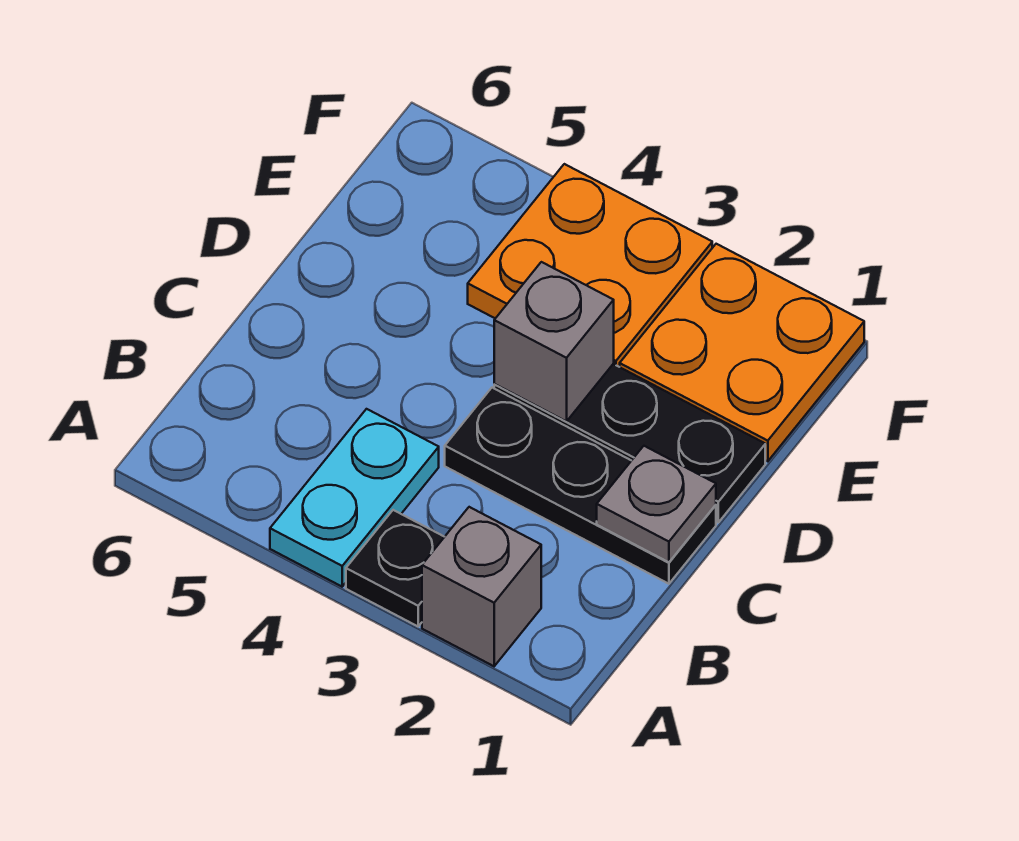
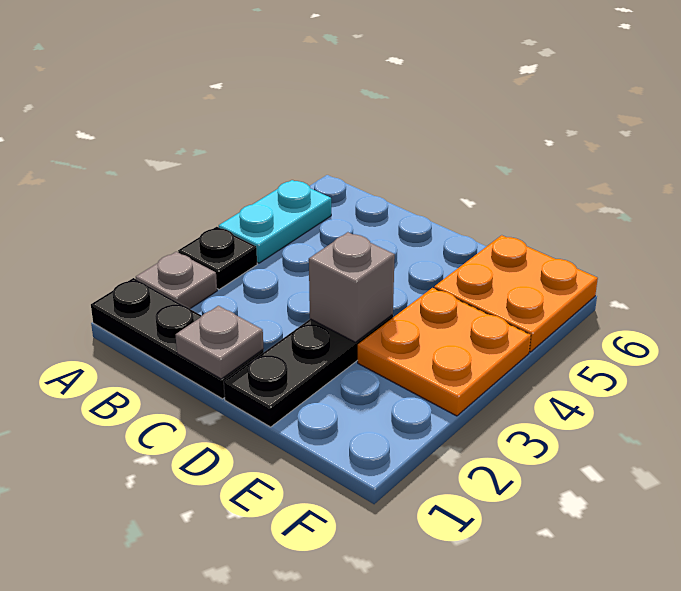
grey brick A2 level 1 -> grey plate A2 level 1
cyan plate A4:B4 level 1 -> cyan plate A4:A5 level 1
black plate C1:C3 level 1 -> black plate A1:C1 level 1
orange plate E1:F2 level 1 -> orange plate E5:F6 level 1

